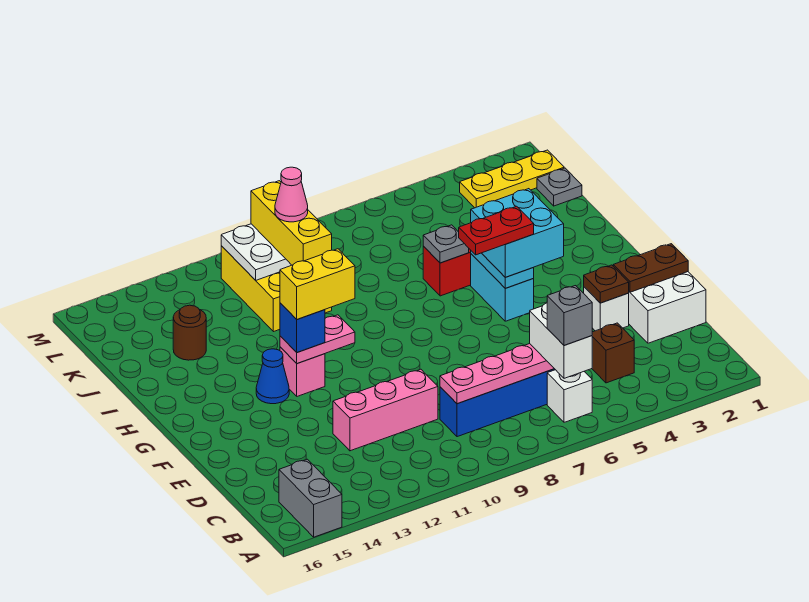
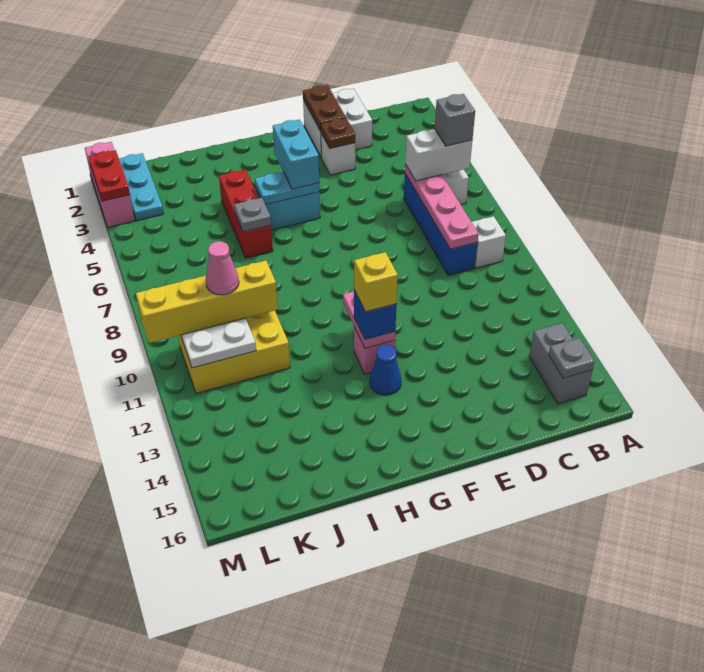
grey brick A15:B15 level 1 -> grey brick B14:B15 level 1
none -> white brick B9 level 1
brown brick C4 level 1 -> none
pink brick D10:D12 level 1 -> pink brick M1:M3 level 1
cyan brick G4:H5 level 3 -> cyan brick G4:G5 level 3
red plate G5:G6 level 4 -> red plate M2:M3 level 2
yellow brick G11:G12 level 4 -> yellow brick G12 level 4
yellow brick J10:L10 level 3 -> yellow brick J10:M10 level 3
brown round brick J14 level 1 -> none
grey plate K1 level 1 -> grey plate B15 level 2
yellow plate L1:L3 level 1 -> cyan plate L1:L3 level 1

